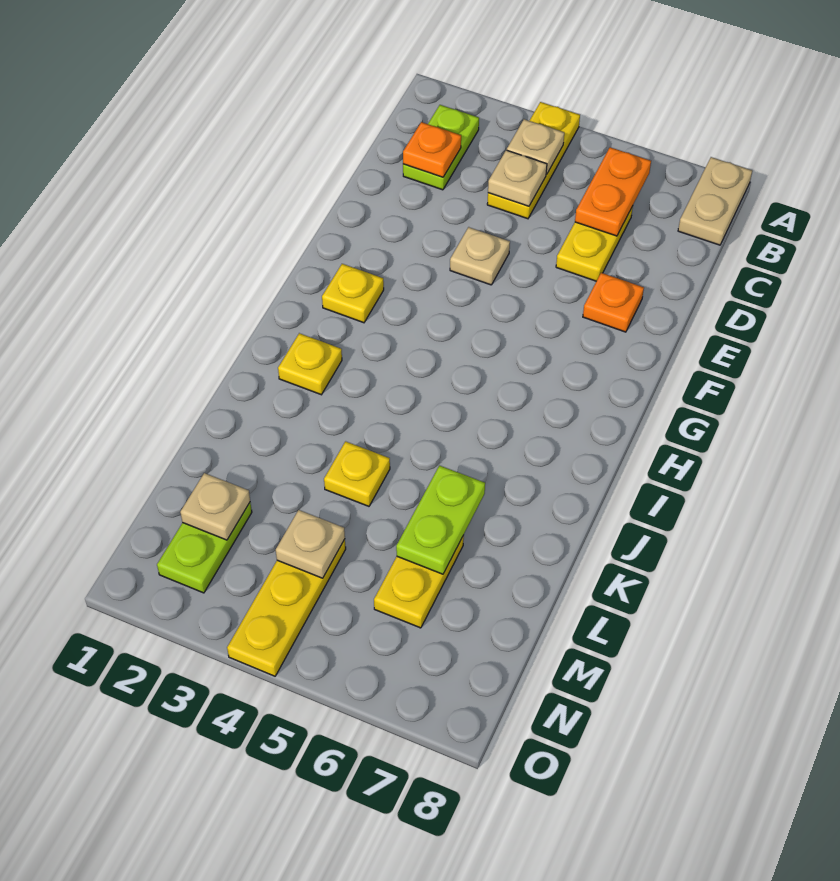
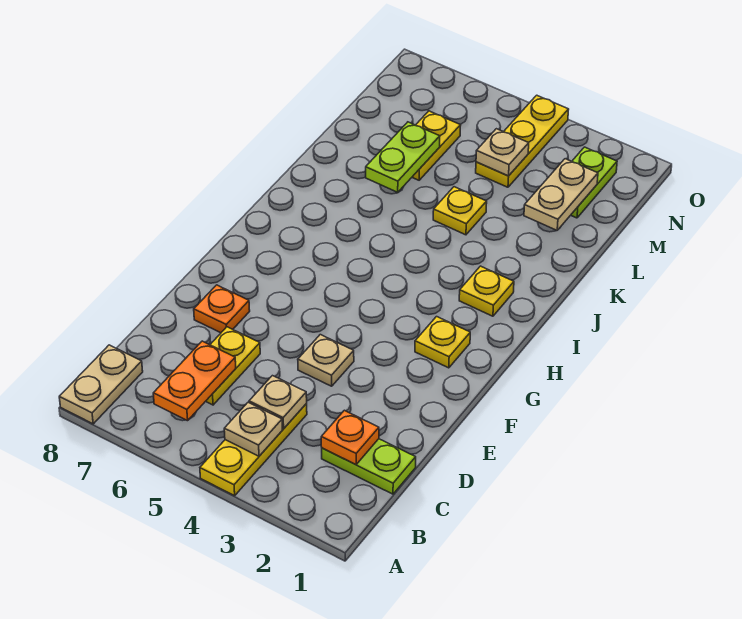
lime plate B2:C2 level 1 -> lime plate C1:C2 level 1
tan plate M2 level 2 -> tan plate L2:M2 level 2

